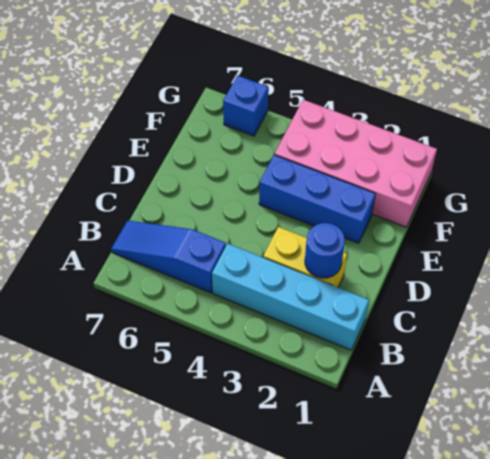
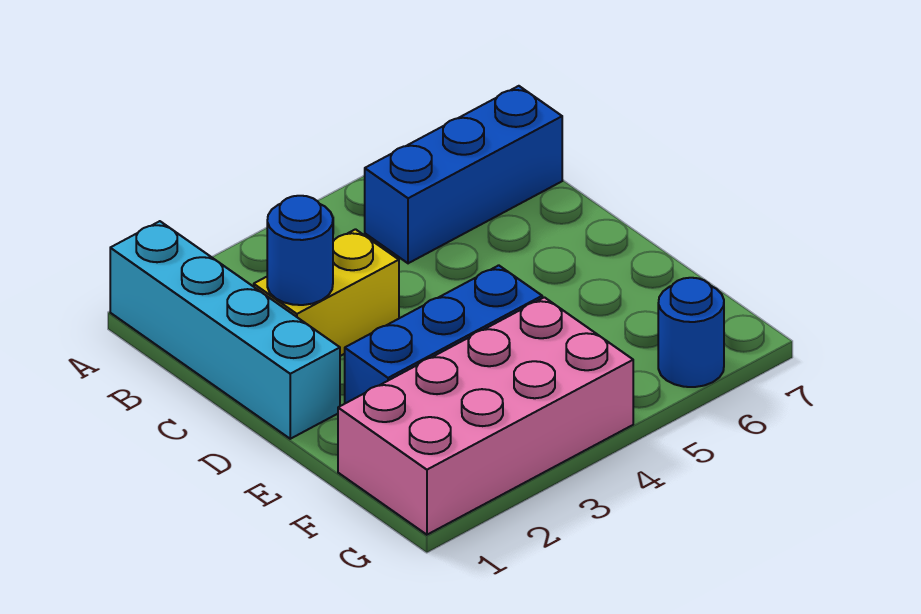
cyan brick B1:B4 level 1 -> cyan brick A1:D1 level 1
blue slope B5:B7 level 1 top 5 -> blue brick B5:B7 level 1
blue brick G6 level 1 -> blue round brick G6 level 1

